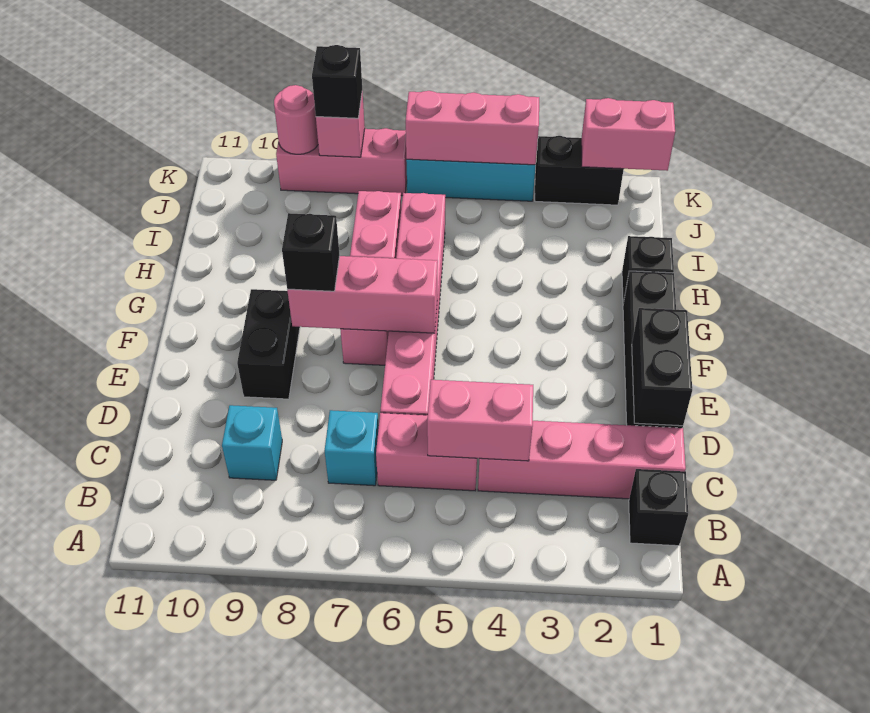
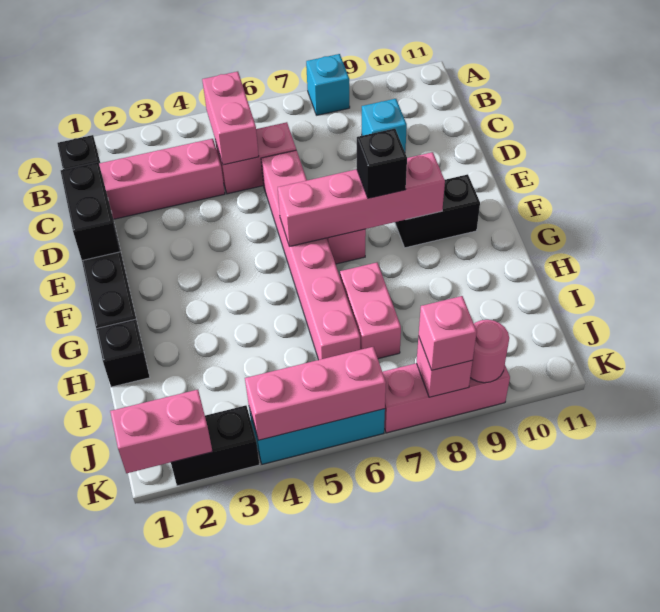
pink brick C4:C5 level 2 -> pink brick B5:C5 level 2
cyan brick C7 level 1 -> cyan brick A8 level 1
black brick E9:F9 level 1 -> black brick F9:F10 level 1
pink brick F6:F8 level 2 -> pink brick F6:F9 level 2
black brick K8 level 3 -> pink brick K8 level 3

